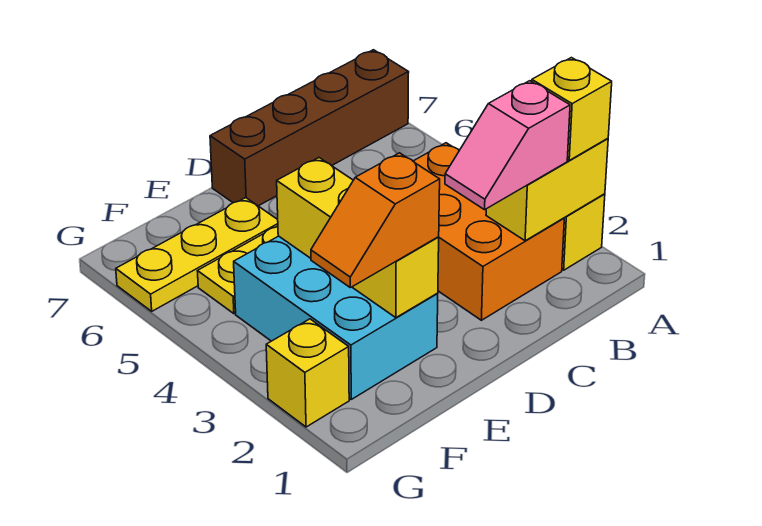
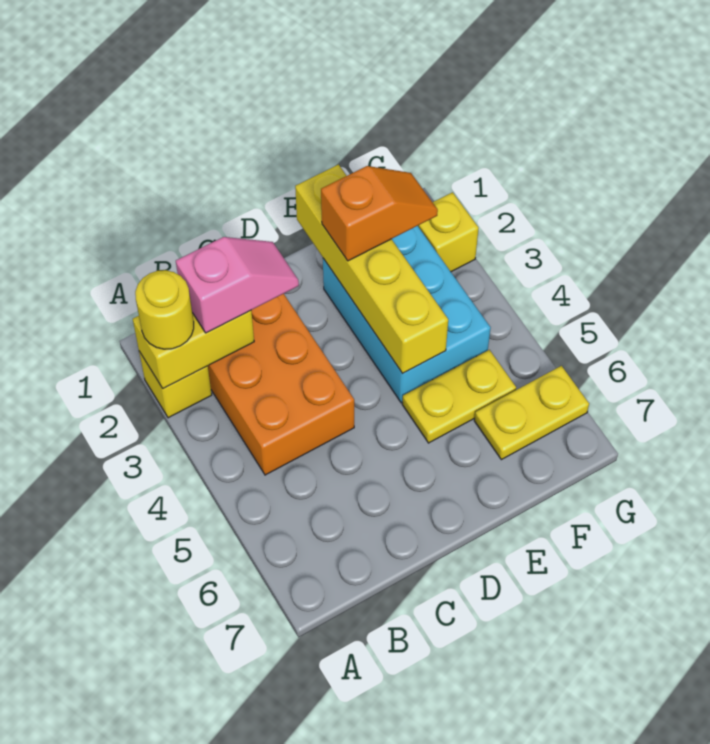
yellow brick A2 level 3 -> yellow round brick A2 level 3
brown brick A7:D7 level 1 -> none
yellow brick E2:E4 level 2 -> yellow brick E1:E4 level 2
yellow plate E6:G6 level 1 -> yellow plate F6:G6 level 1

